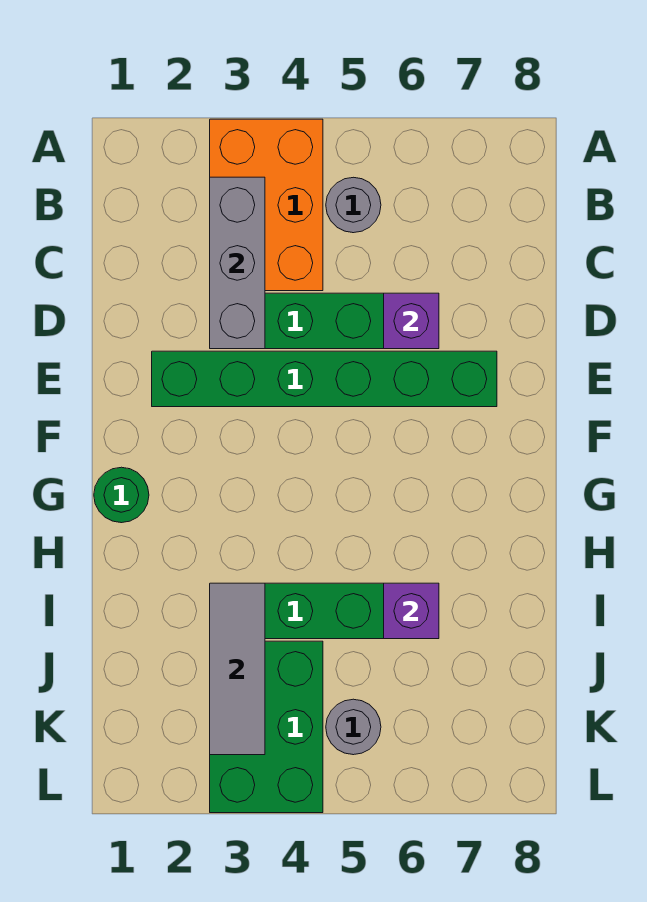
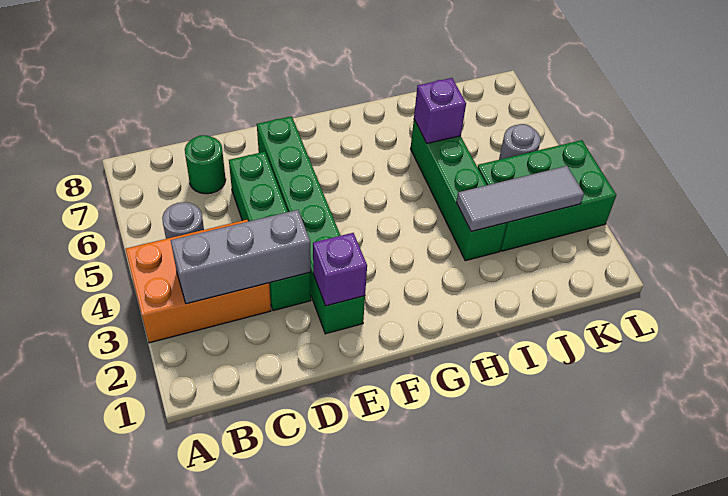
purple brick D6 level 2 -> purple brick E2 level 2
green round brick G1 level 1 -> green round brick C7 level 1

